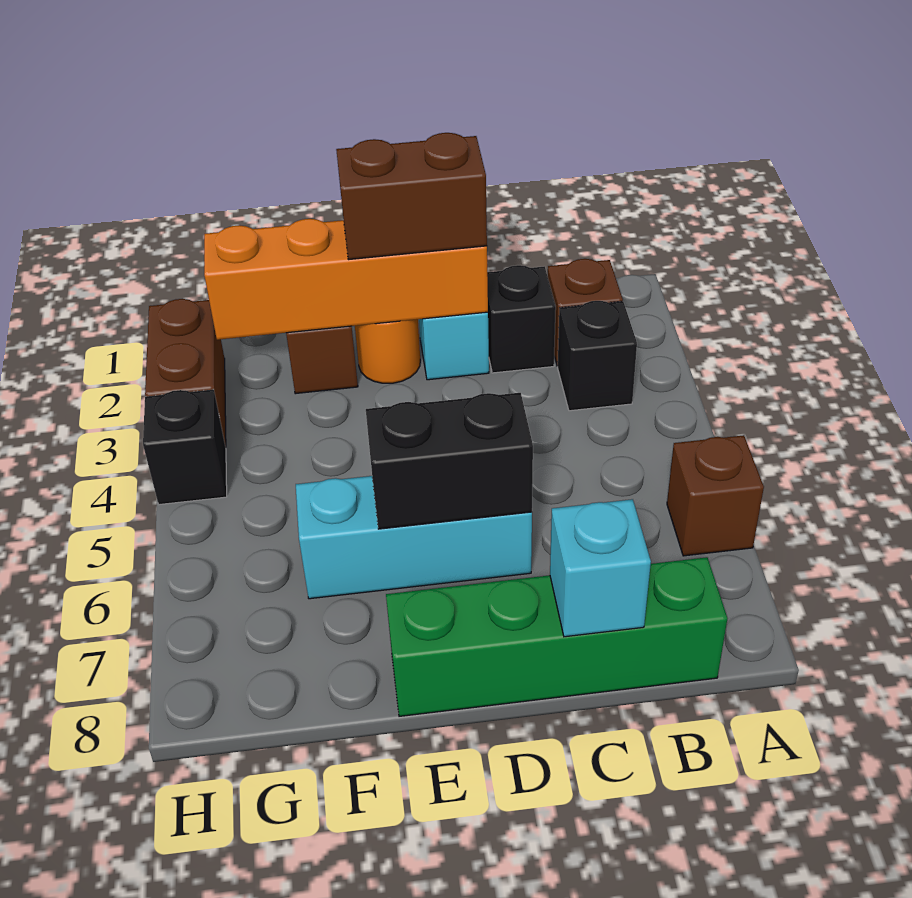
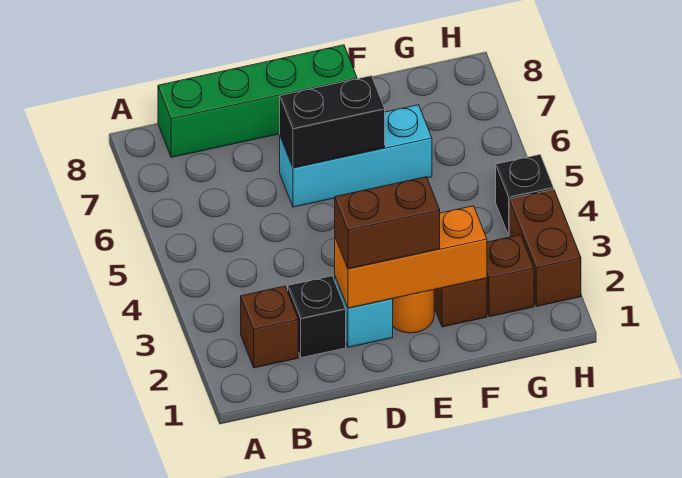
brown brick A6 level 1 -> brown brick G2 level 1
black brick B3 level 1 -> none
cyan brick C8 level 2 -> none
orange brick D2:G2 level 2 -> orange brick D2:F2 level 2

